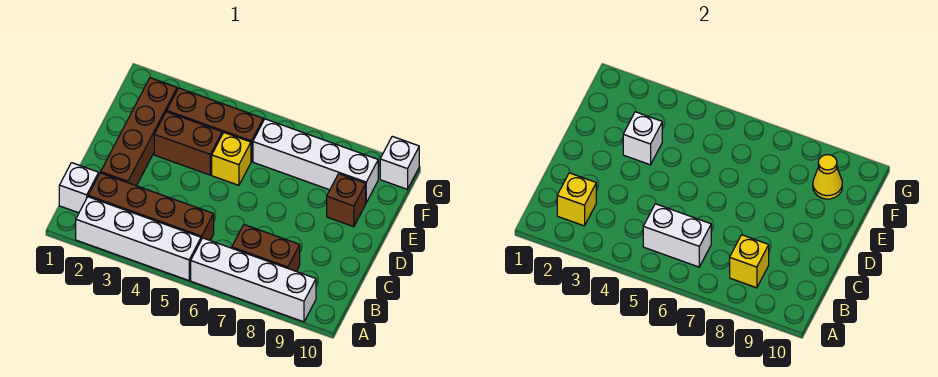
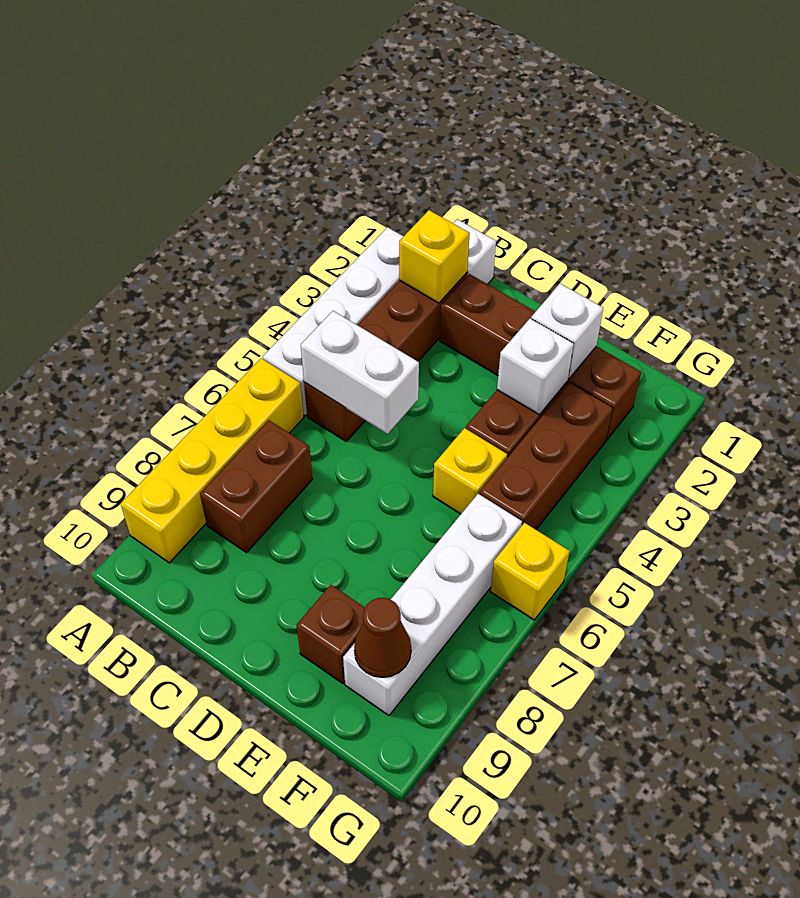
white brick A6:A9 level 1 -> yellow brick A6:A9 level 1
white brick B5:B6 level 2 -> white brick B5:C5 level 2
yellow brick B8 level 2 -> yellow brick G6 level 1
yellow cone F9 level 2 -> brown cone F9 level 2
white brick G10 level 1 -> white brick E2 level 2

